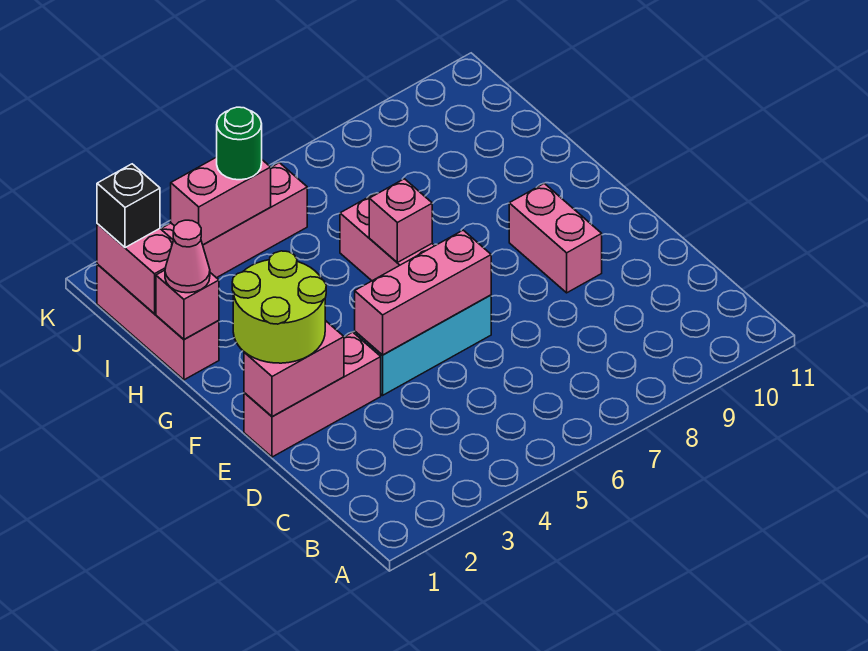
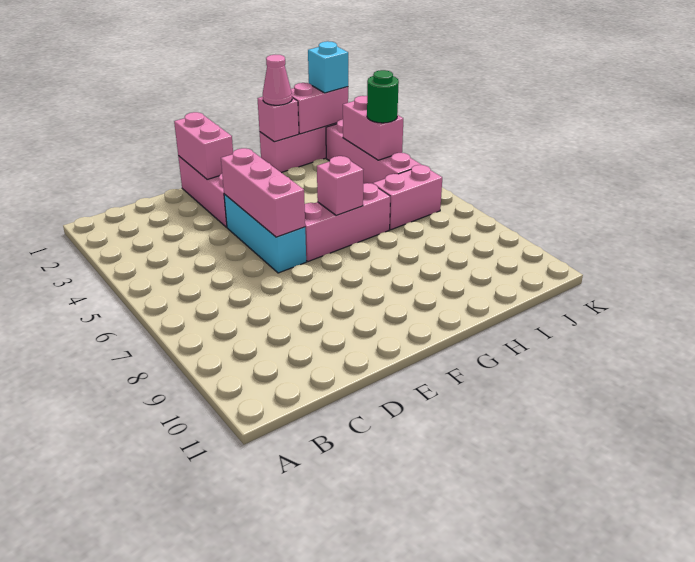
lime round brick E1:F2 level 3 -> none
pink brick E9:F9 level 1 -> pink brick I6:J6 level 1
black brick J1 level 3 -> cyan brick J1 level 3

